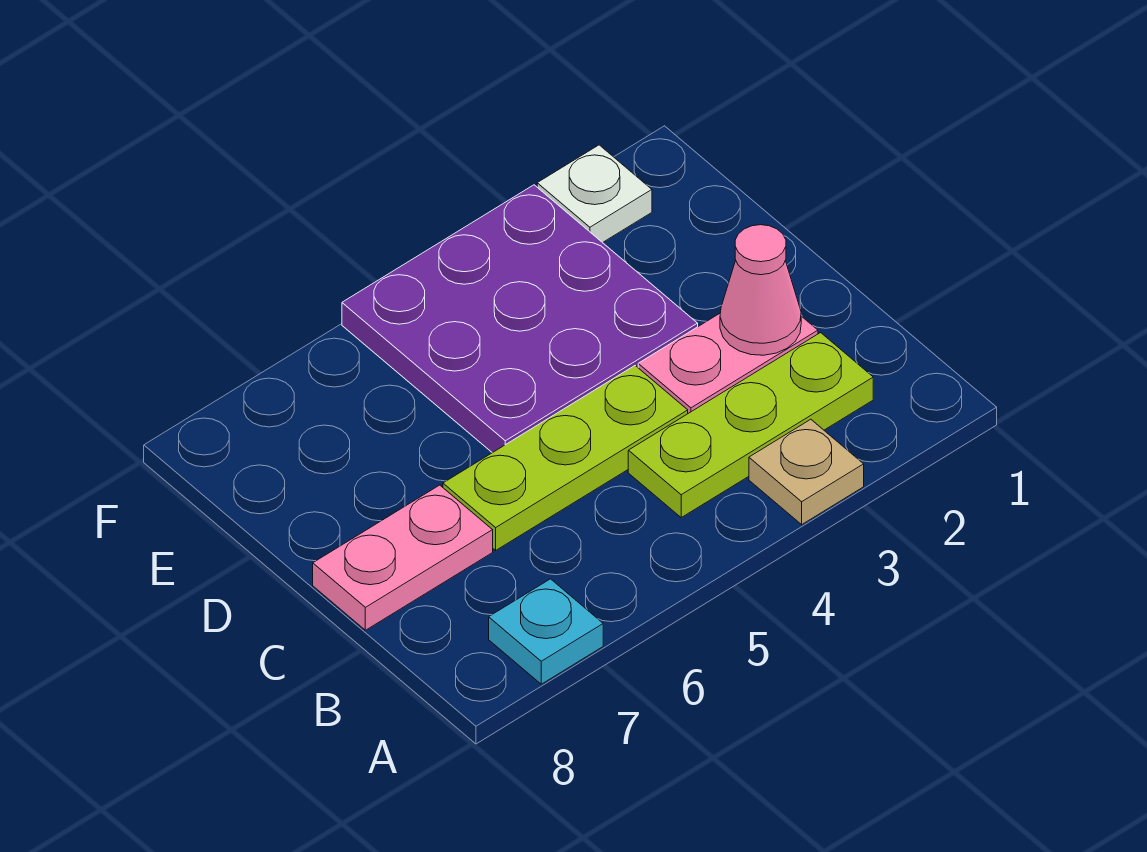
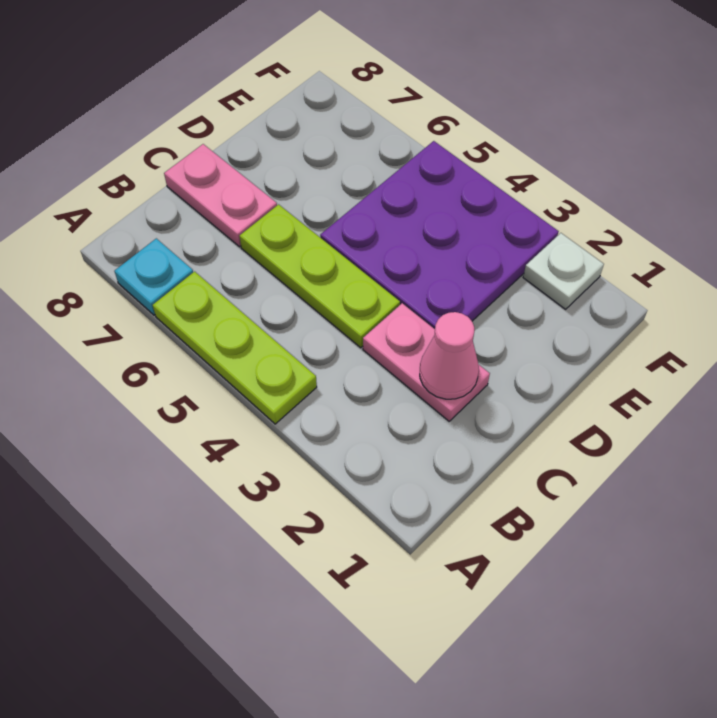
tan plate A3 level 1 -> none
lime plate B2:B4 level 1 -> lime plate A4:A6 level 1

